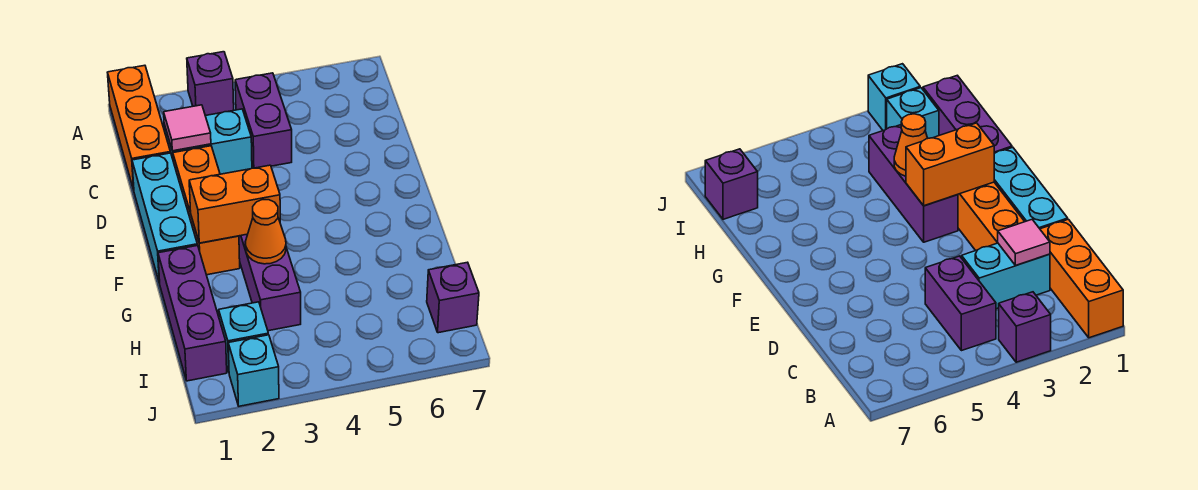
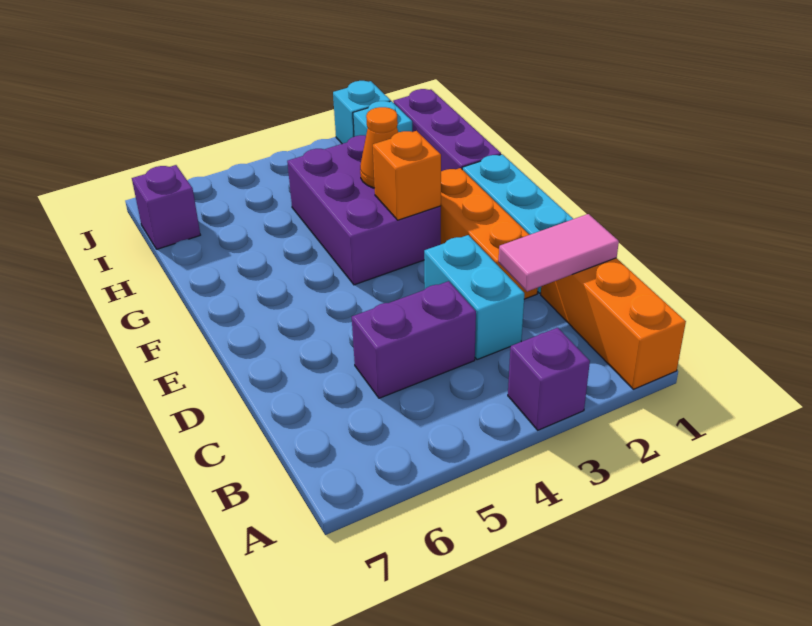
purple brick B4:C4 level 1 -> purple brick C4:C5 level 1
cyan brick C2:C3 level 1 -> cyan brick C3:D3 level 1
pink tile C2 level 2 -> pink tile C1:C2 level 2
orange brick F2:F3 level 2 -> orange brick F3 level 2
purple brick F3:H3 level 1 -> purple brick F3:H4 level 1

